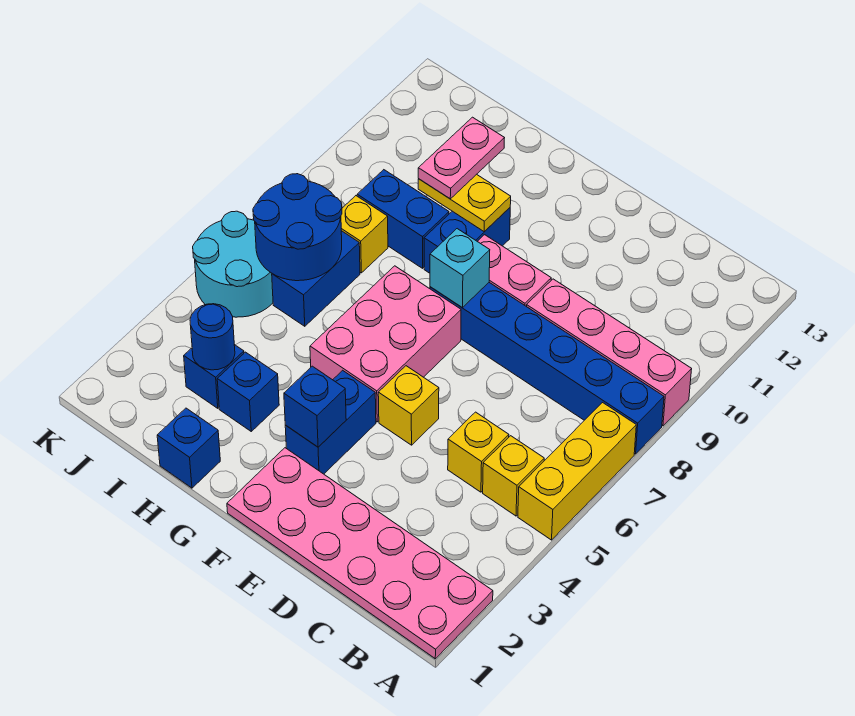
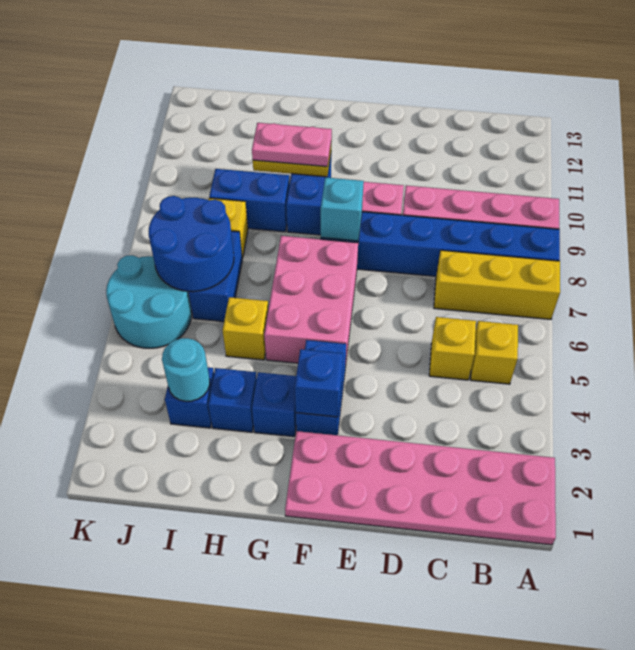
yellow brick A5:A7 level 1 -> yellow brick A7:C7 level 1
yellow brick E5 level 1 -> yellow brick H5 level 1
blue brick H1 level 1 -> blue brick G3 level 1
pink plate H10:H11 level 3 -> pink plate G10:H10 level 3
blue round brick I3 level 2 -> cyan round brick I3 level 2

